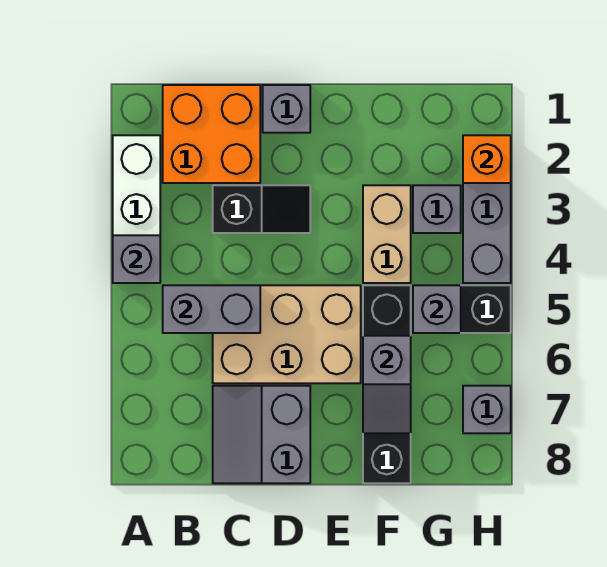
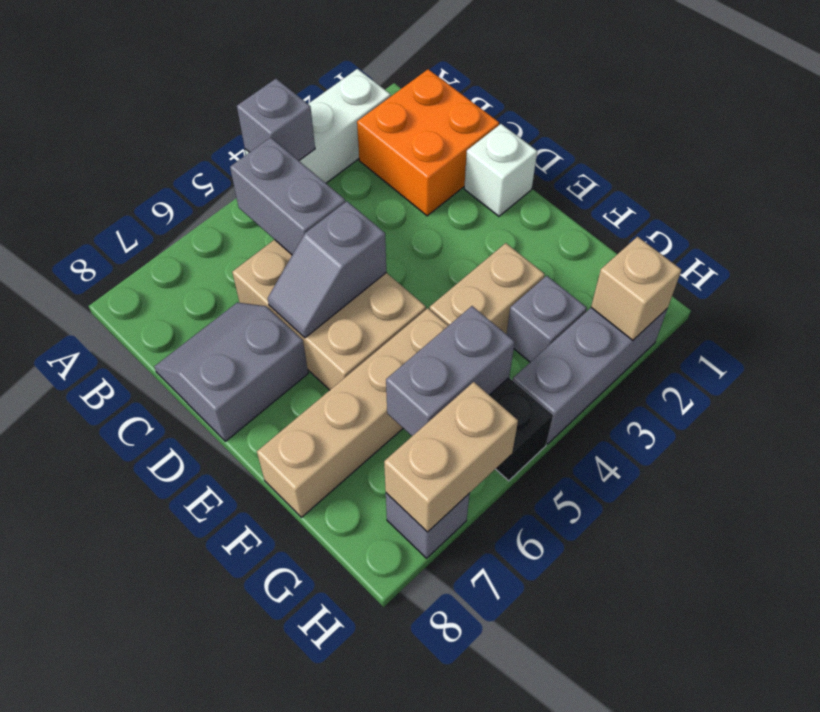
black slope C3:D3 level 1 top C -> none
grey brick D1 level 1 -> white brick D1 level 1
black brick F5:F8 level 1 -> tan brick F5:F8 level 1
grey slope F6:F7 level 2 top 6 -> grey slope D5:D6 level 2 top 5
grey brick G5 level 2 -> grey brick G5:G6 level 2
orange brick H2 level 2 -> tan brick H2 level 2
none -> tan brick H6:H7 level 2

